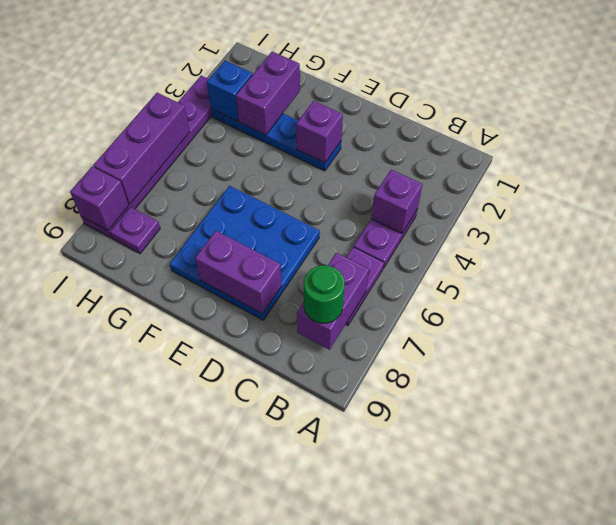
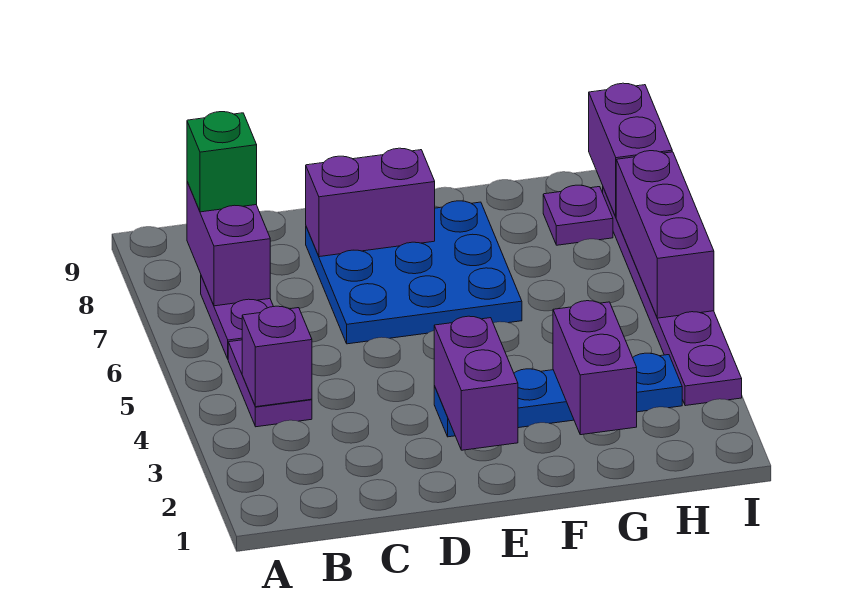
green round brick B8 level 3 -> green brick B8 level 3
purple brick E3 level 2 -> purple brick E2:E3 level 2
blue brick H3 level 2 -> none
purple brick I8 level 2 -> purple brick I8:I9 level 2

